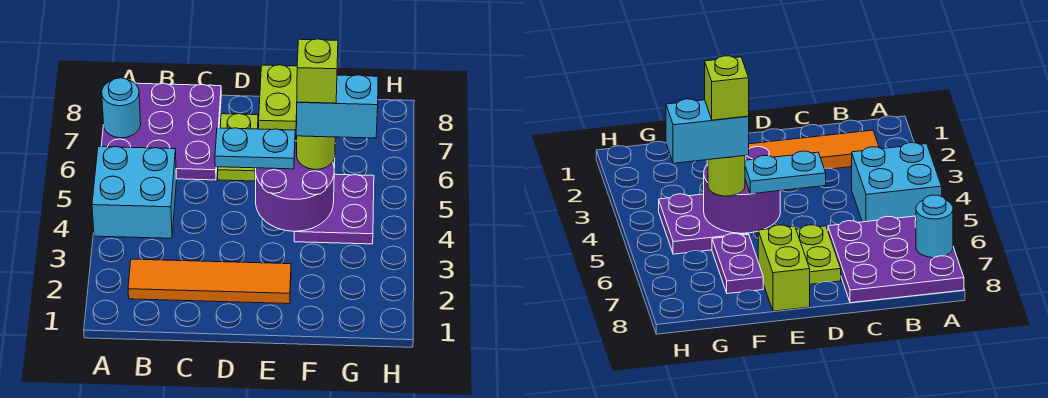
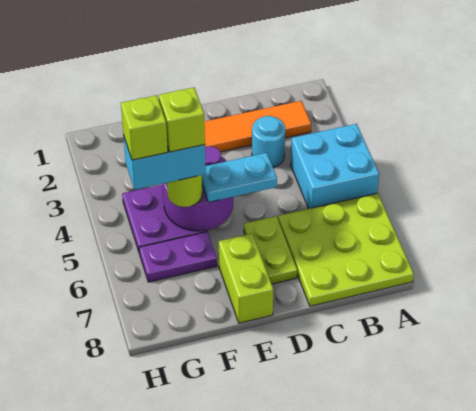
purple plate A6:C8 level 1 -> lime plate A6:C8 level 1
cyan round brick A7 level 2 -> cyan round brick C3 level 1
purple plate F6:F7 level 1 -> purple plate F6:G6 level 1
none -> lime brick G5 level 5

